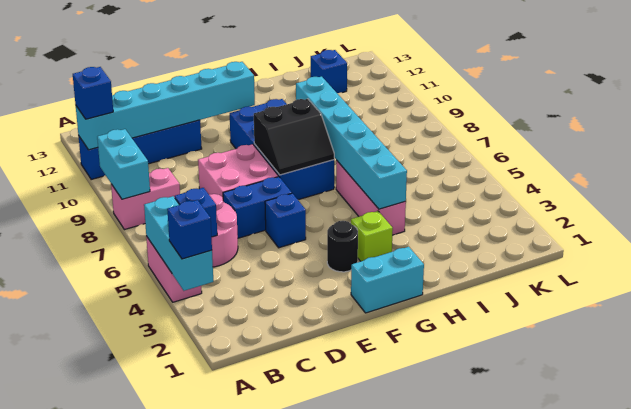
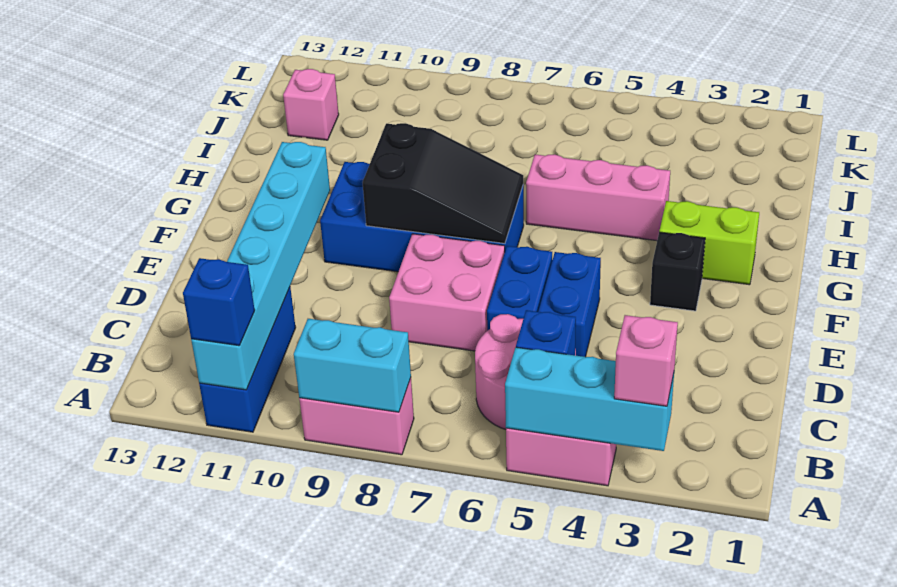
blue brick A3 level 3 -> pink brick A3 level 3
pink brick A8:B8 level 1 -> pink brick A8:A9 level 1
blue brick A11:D11 level 1 -> blue brick A11:C11 level 1
blue brick E5 level 1 -> blue brick D5:E5 level 1
cyan brick F1:G1 level 1 -> none
black round brick F3 level 1 -> black brick F3 level 1
black slope F7:G8 level 2 top 8 -> black slope F7:G9 level 2 top 9
lime brick G3 level 1 -> lime brick G2:G3 level 1
cyan brick H4:H9 level 2 -> none
blue brick J12 level 1 -> pink brick J12 level 1

